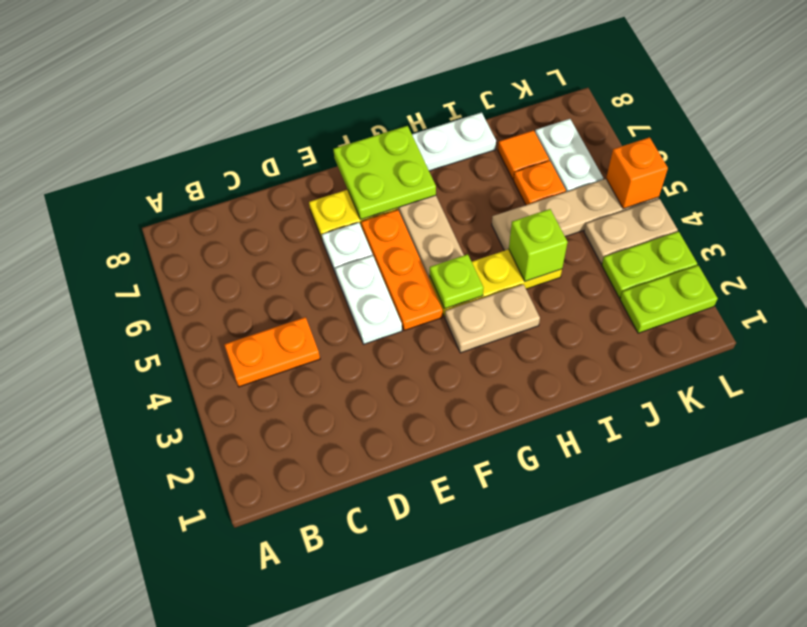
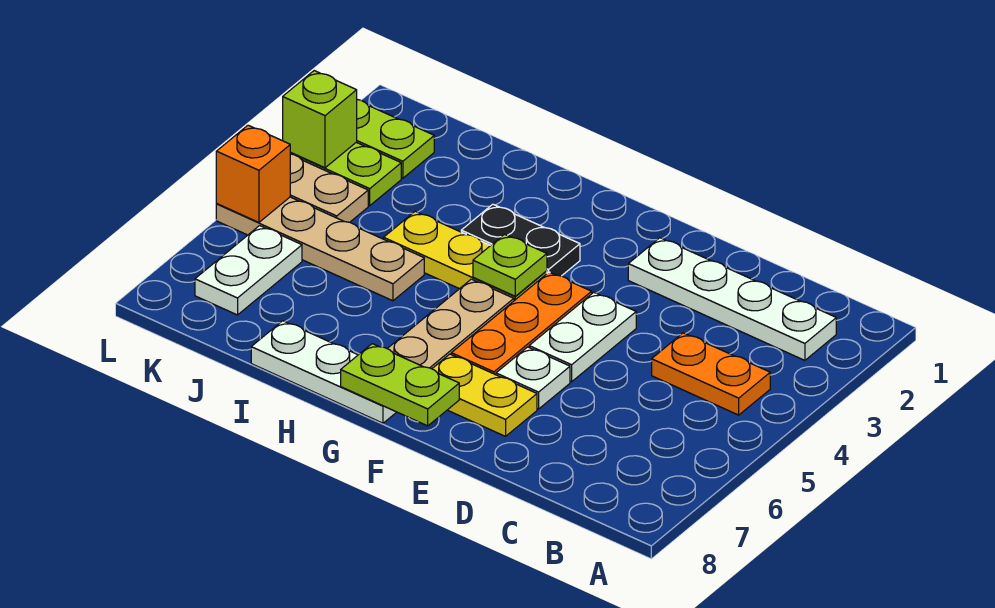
none -> white plate B2:E2 level 1
lime plate F7:G8 level 2 -> lime plate F8:G8 level 2
tan plate G3:H3 level 1 -> black plate G3:H3 level 1
lime brick I4 level 2 -> lime brick L3 level 2
orange plate J6 level 1 -> none
orange tile J7 level 1 -> none

